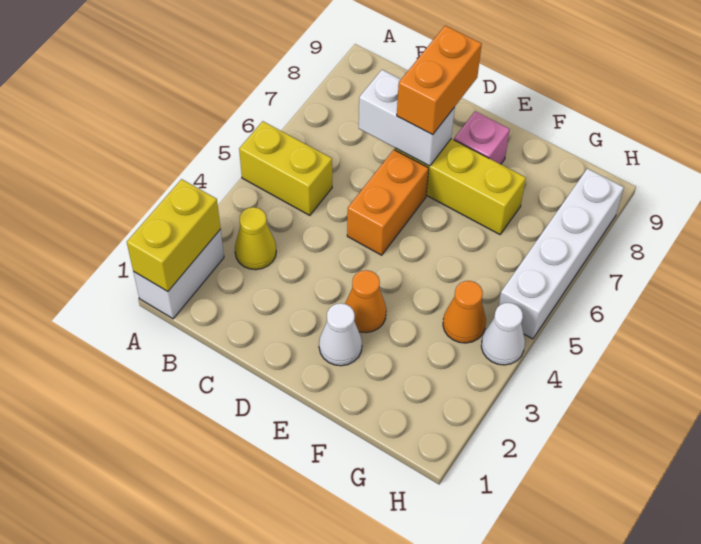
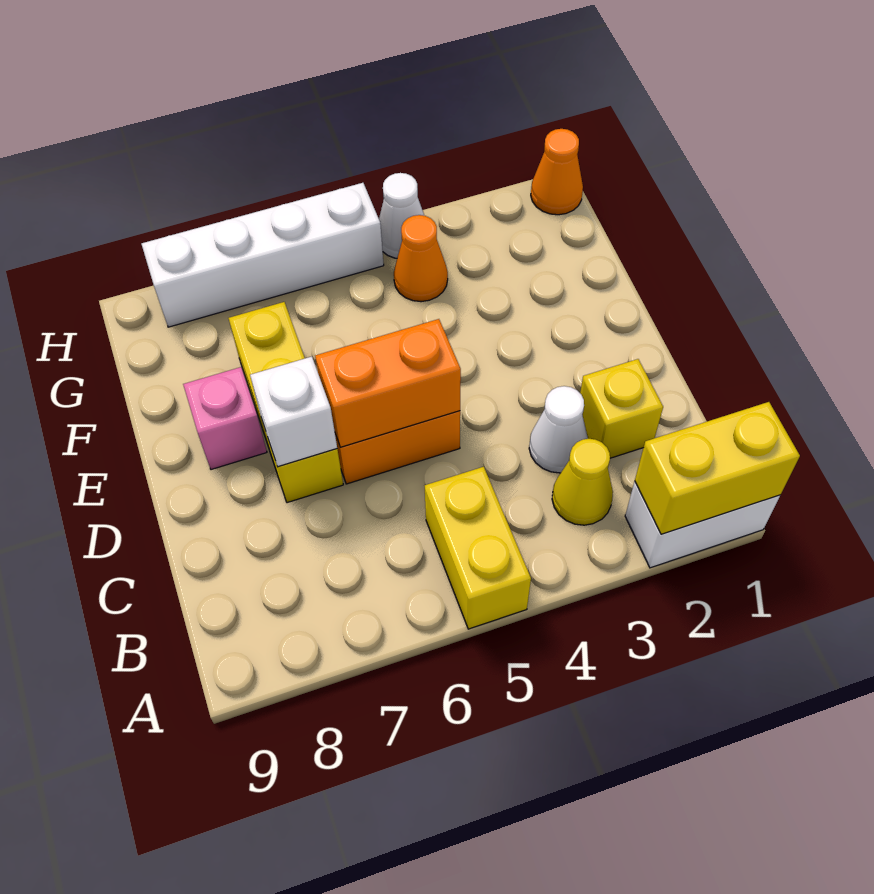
none -> yellow brick C2 level 1
white brick C7:D7 level 2 -> white brick D7 level 2
orange brick D7:D8 level 3 -> orange brick D5:D6 level 2
white cone E2 level 1 -> white cone C3 level 1
orange cone E3 level 1 -> orange cone H1 level 1

